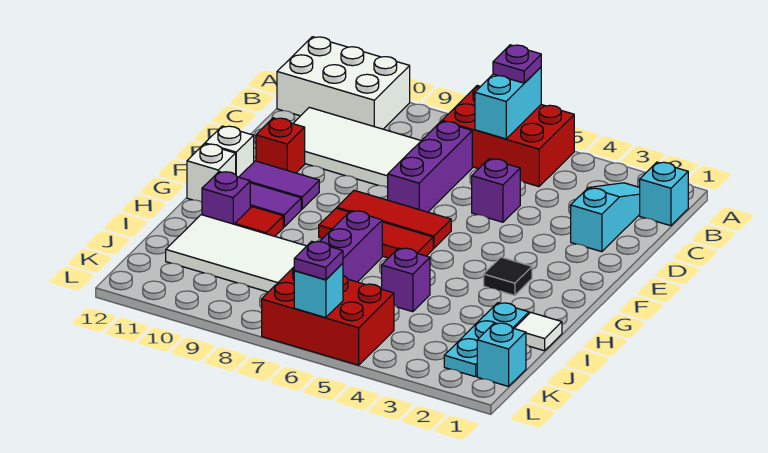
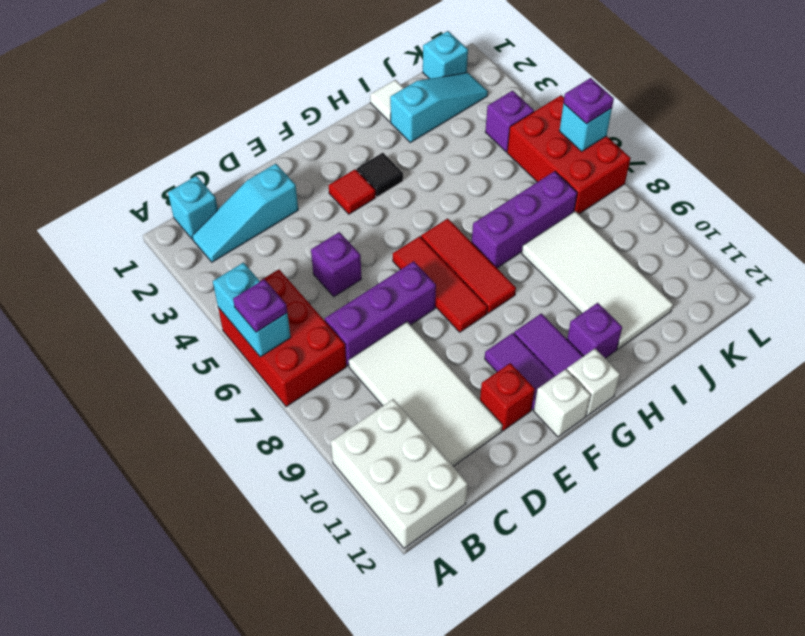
cyan brick A6:B6 level 2 -> cyan brick A5:A6 level 2
red tile H10 level 1 -> red tile F3 level 1
cyan plate I2:K2 level 1 -> cyan slope I2:K2 level 1 top I
purple brick I5 level 1 -> purple brick K4 level 1

